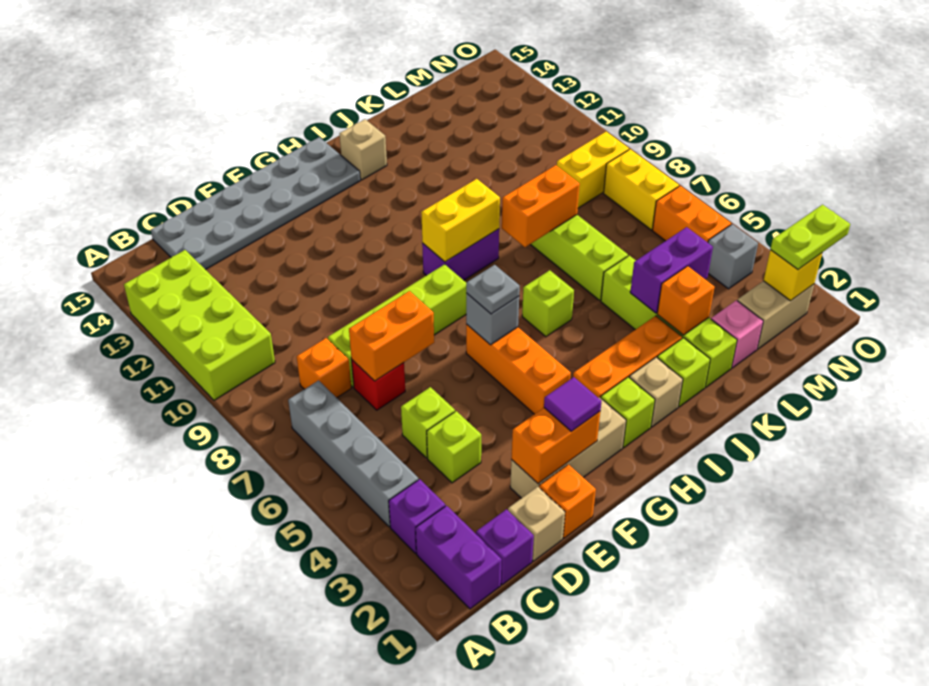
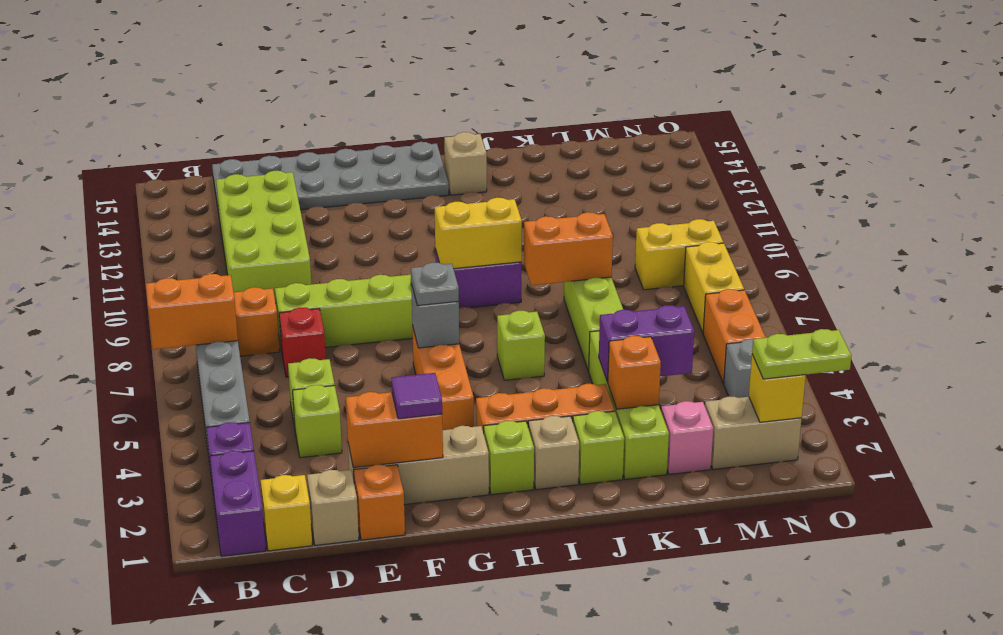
lime brick A10:B13 level 1 -> lime brick C10:D13 level 1
purple brick C1 level 1 -> yellow brick C1 level 1
orange brick D7:E7 level 2 -> orange brick A7:B7 level 2

